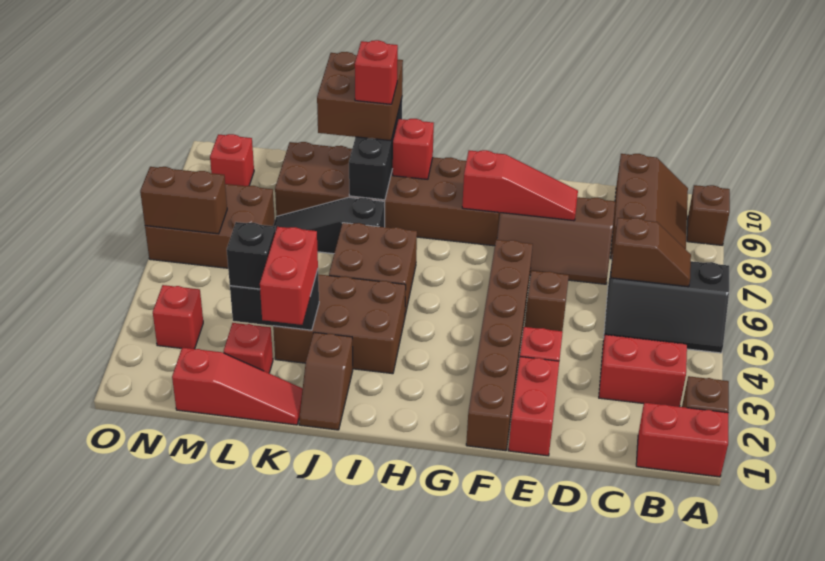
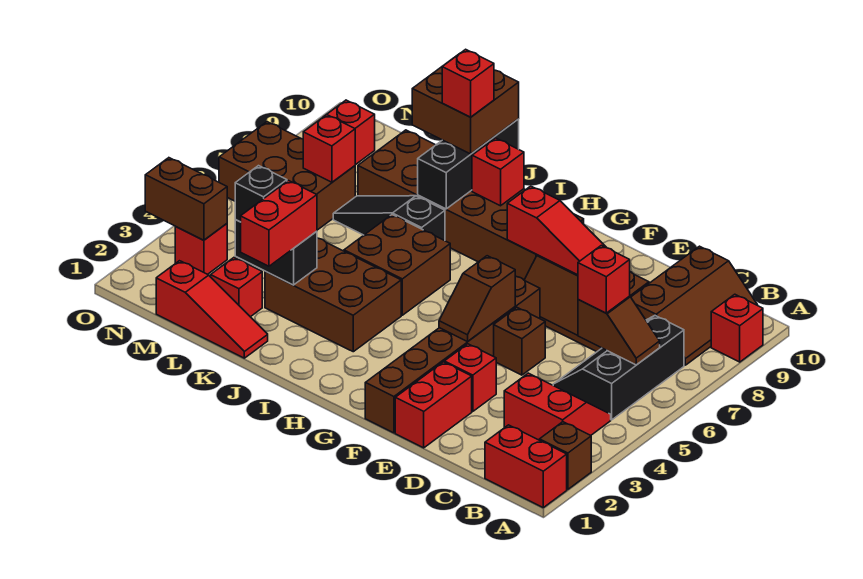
black slope A5:C6 level 1 top 6 -> black slope B5:C7 level 1 top B
brown brick A9 level 1 -> red brick A9 level 1
none -> red brick C6 level 3
brown slope J1:J2 level 1 top 2 -> brown slope F4:F5 level 2 top 5
none -> red brick M7 level 2
brown brick N6:O6 level 2 -> brown brick N3:O3 level 2

